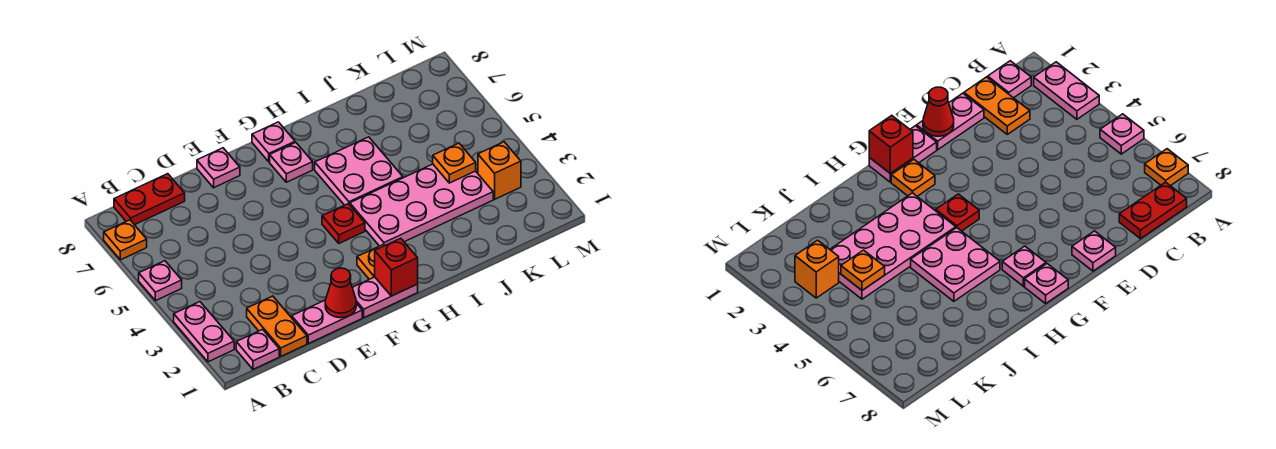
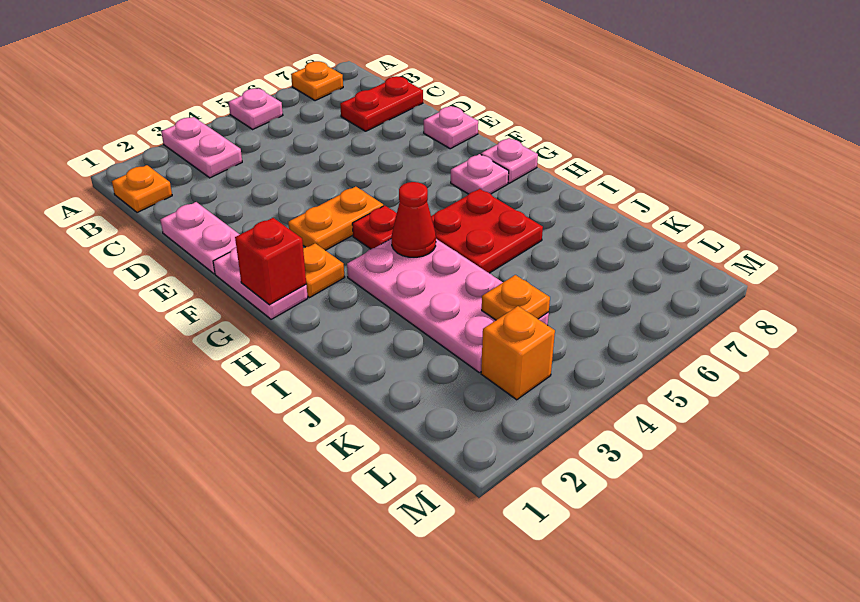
pink plate A2:A3 level 1 -> pink plate A3:B3 level 1
pink plate B1 level 1 -> orange plate B1 level 1
red plate B8:C8 level 1 -> red plate C7:C8 level 1
orange plate C1:C2 level 1 -> orange plate F3:F4 level 1
red cone E1 level 2 -> red cone H4 level 2
pink plate H5:I6 level 1 -> red plate H5:I6 level 1

